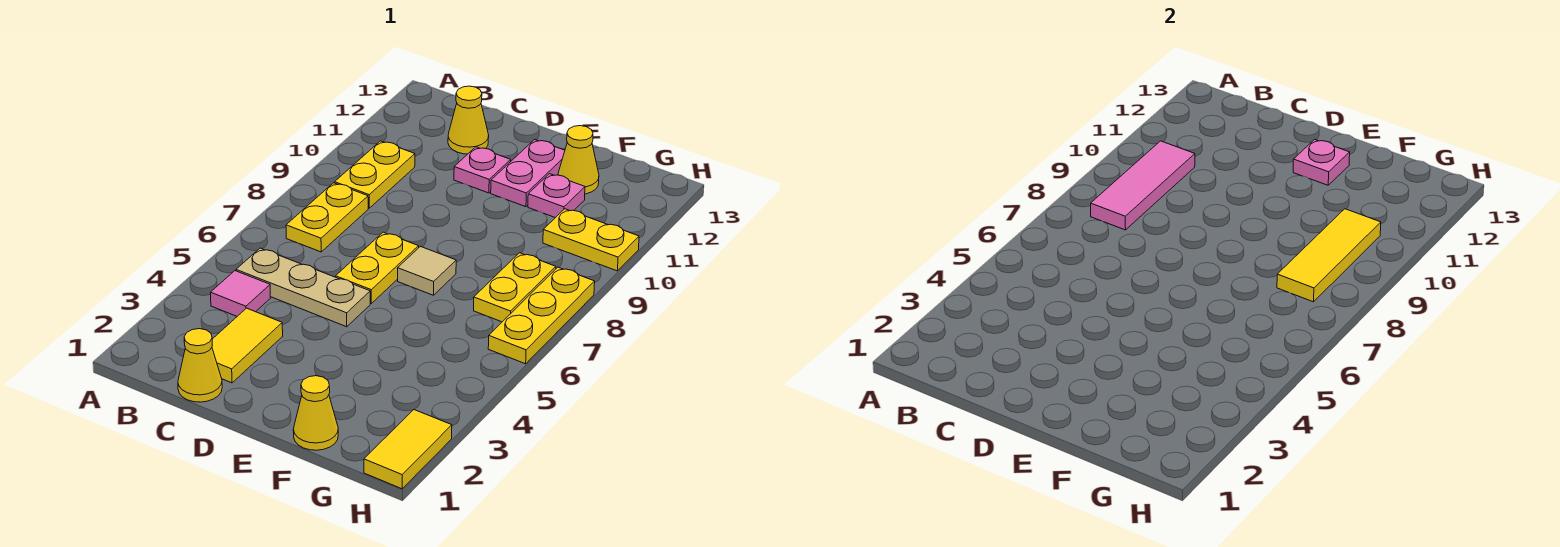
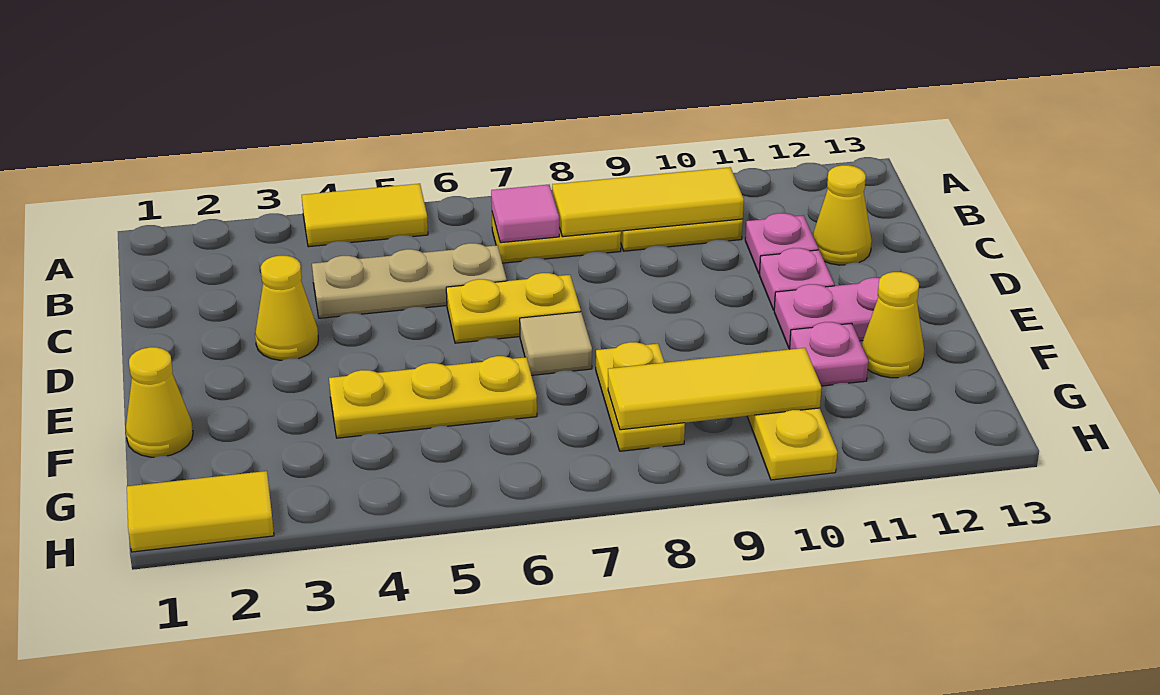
pink tile B4 level 1 -> pink tile B7 level 2
tan plate B5:D5 level 1 -> tan plate C4:C6 level 1
pink tile B8:B10 level 2 -> yellow tile B8:B10 level 2
yellow cone C1 level 1 -> yellow cone D3 level 1
yellow tile C2:C3 level 1 -> yellow tile A4:A5 level 1
pink plate E12 level 2 -> pink plate C11 level 1
yellow plate G7:G8 level 1 -> yellow plate F8:G8 level 1
yellow plate H6:H8 level 1 -> yellow plate F4:F6 level 1

